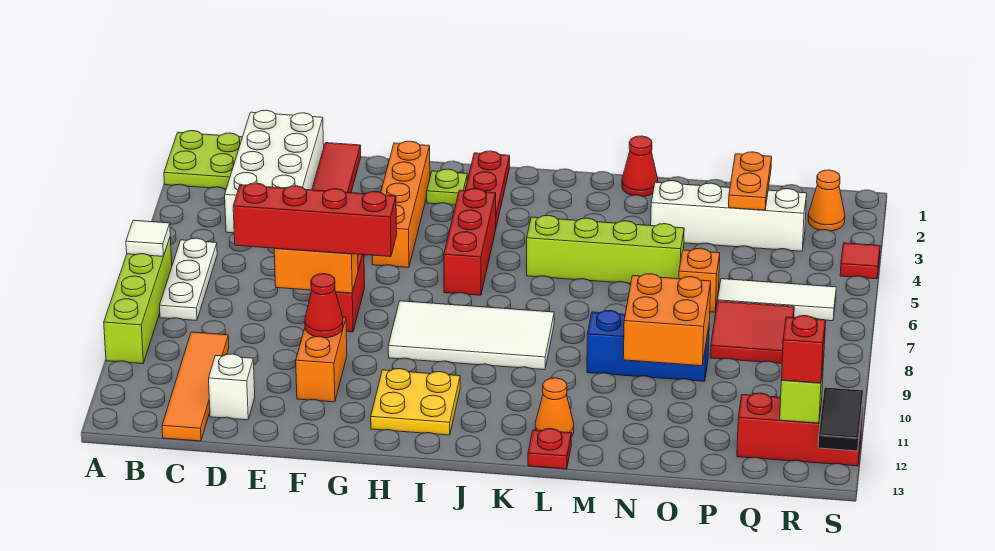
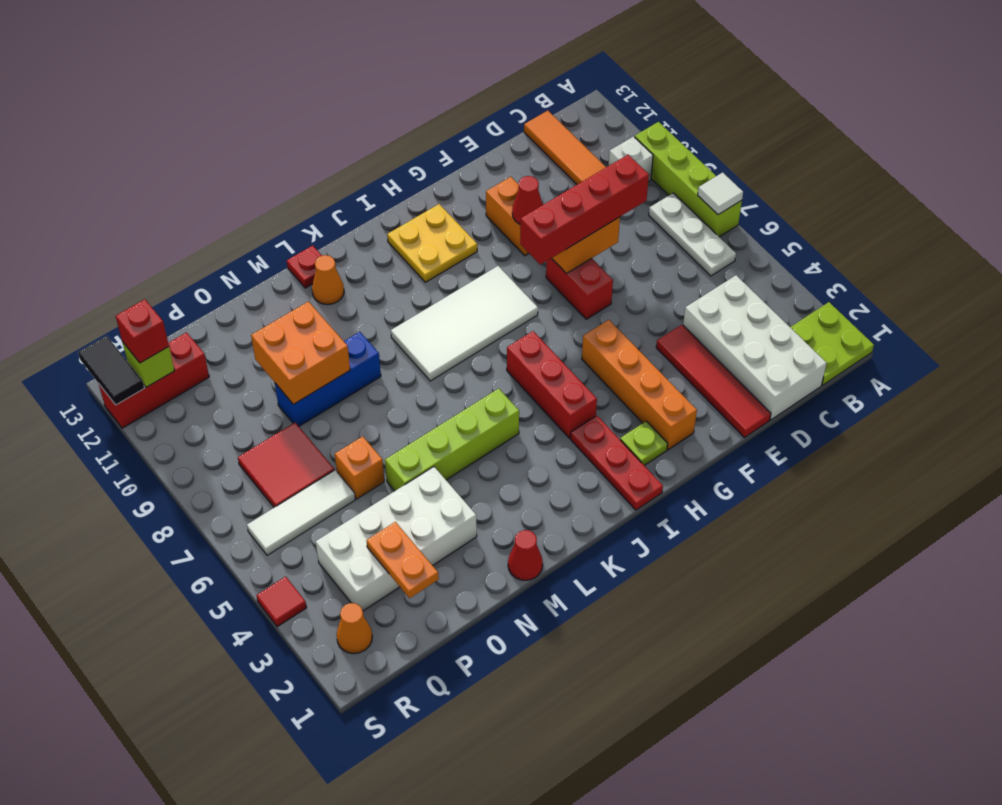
white brick D12 level 1 -> white brick B10 level 1
white brick N3:Q3 level 1 -> white brick N3:Q4 level 1

